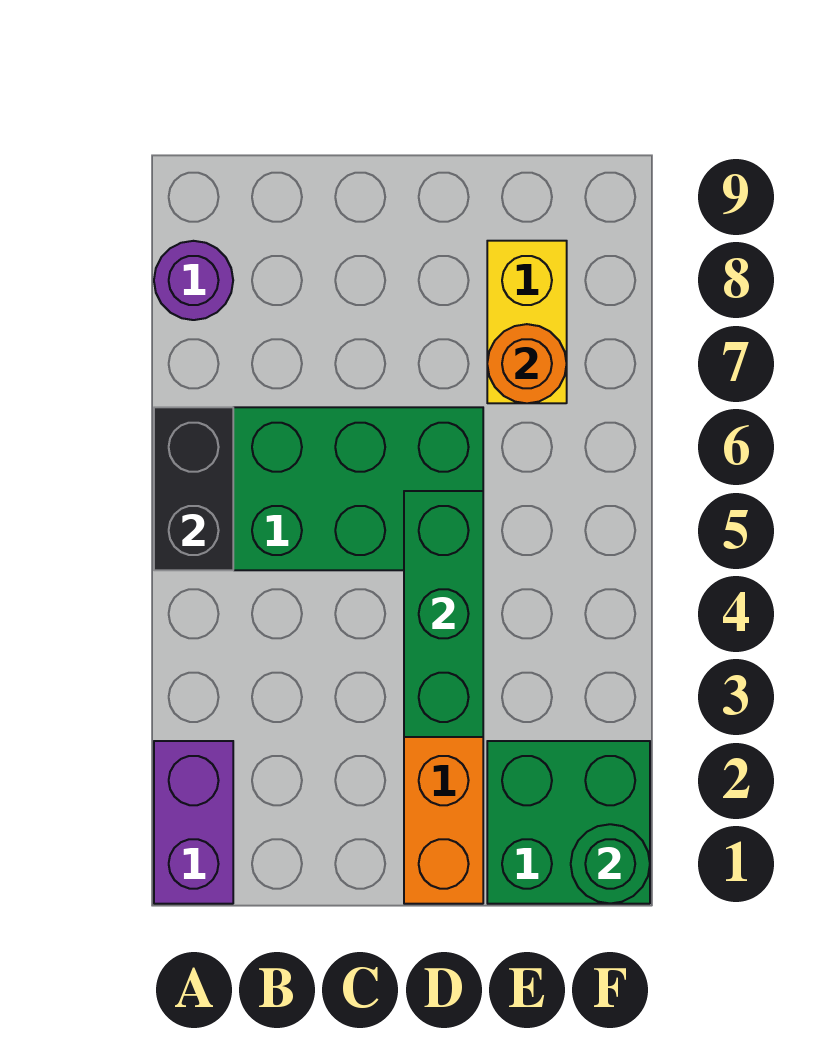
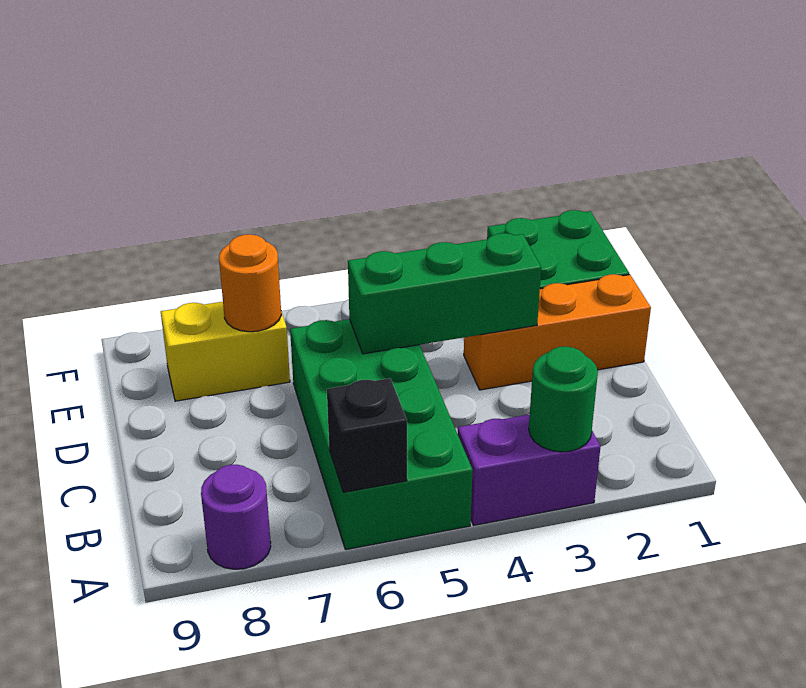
purple brick A1:A2 level 1 -> purple brick A3:A4 level 1
black brick A5:A6 level 2 -> black brick A6 level 2
green round brick F1 level 2 -> green round brick A3 level 2

